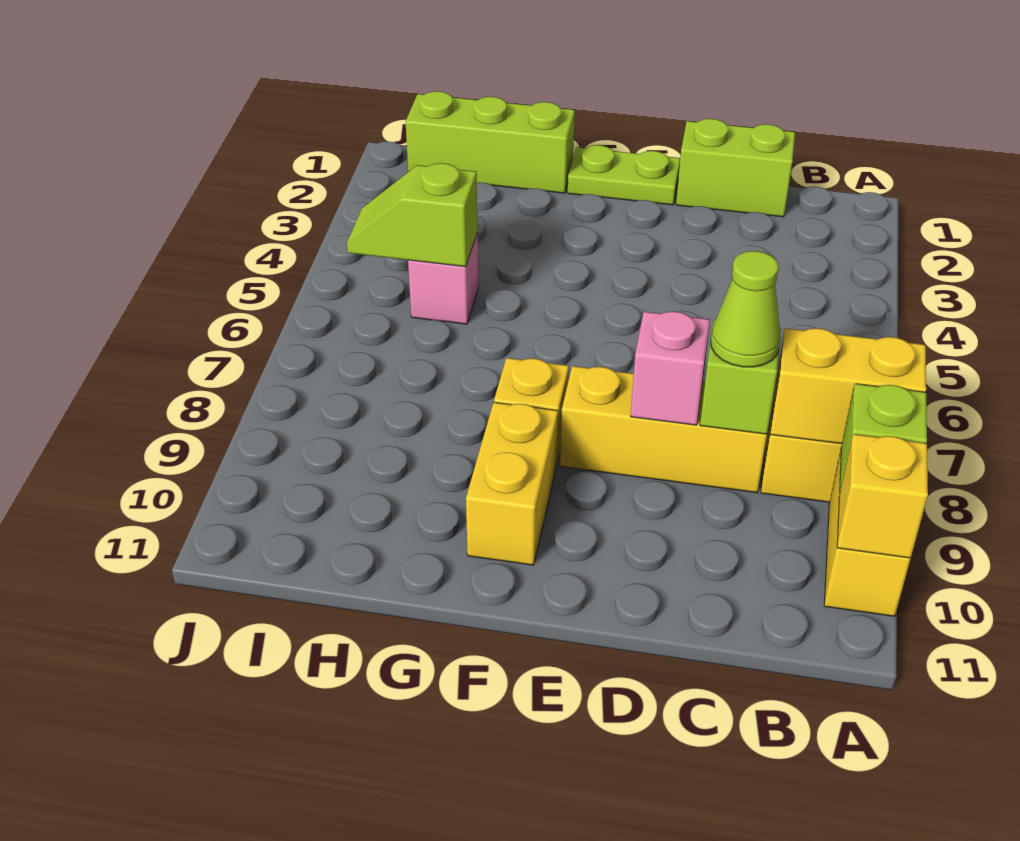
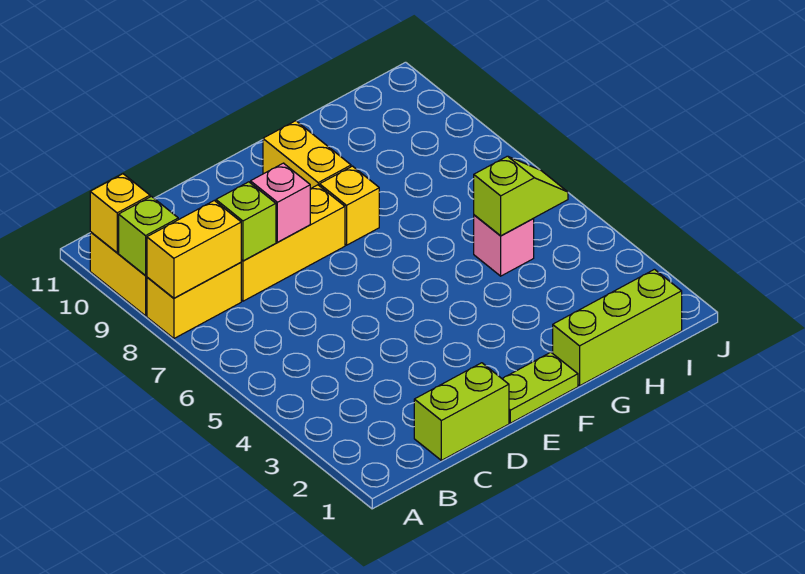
lime cone C8 level 3 -> none

